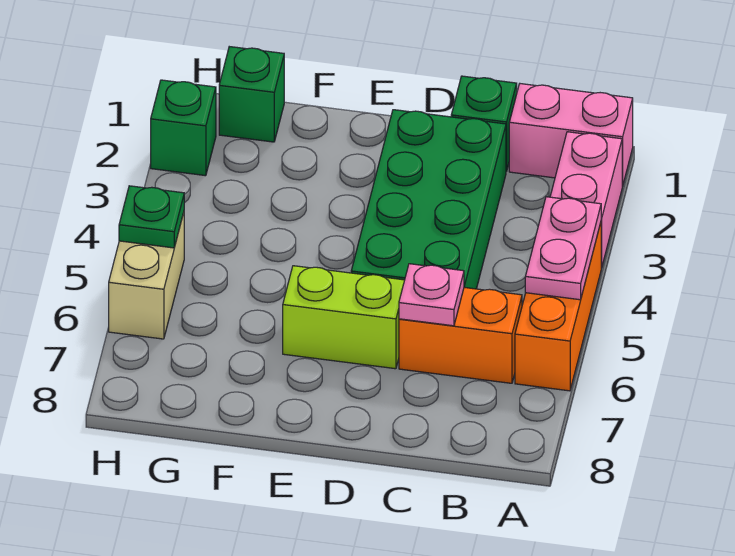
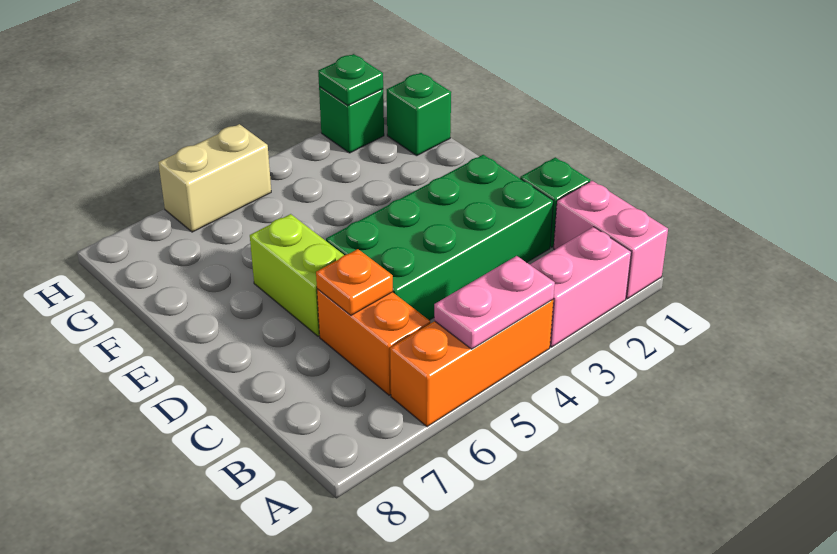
pink plate C6 level 2 -> orange plate C6 level 2
green plate H5 level 2 -> green plate H2 level 2

